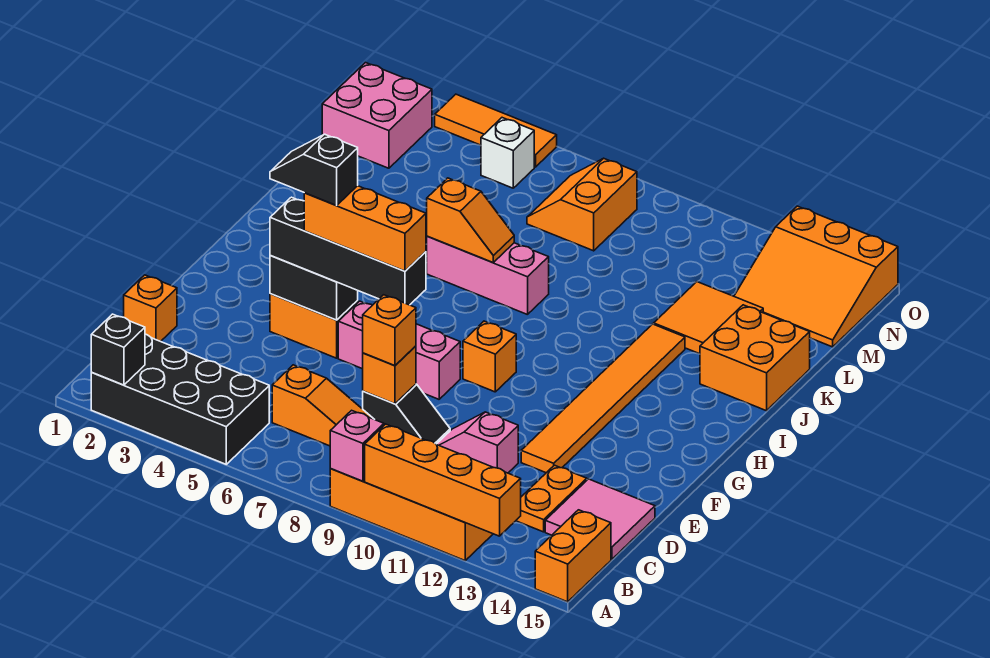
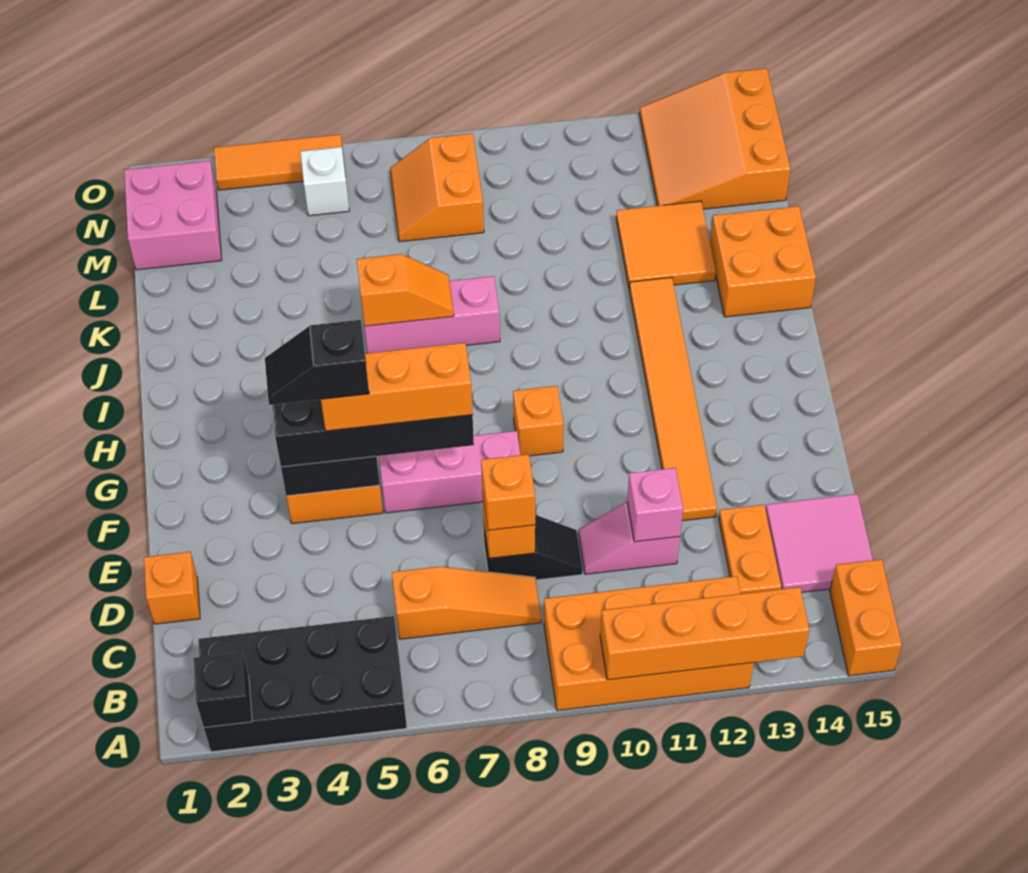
pink brick A9 level 2 -> pink brick D11 level 2
orange slope M13:O15 level 1 top O -> orange slope M13:O15 level 1 top 15

